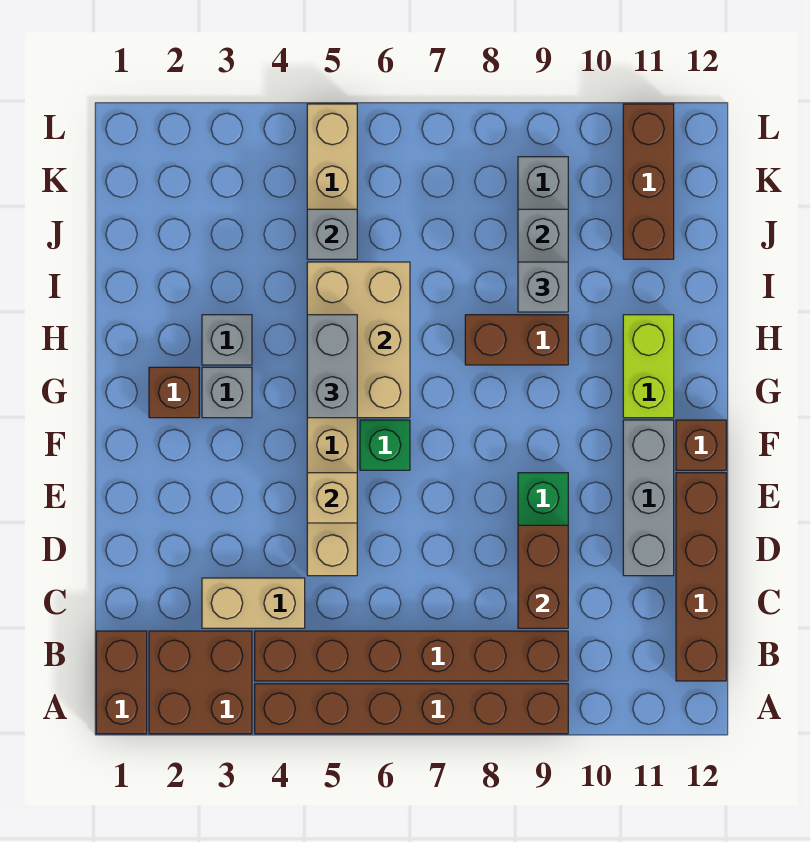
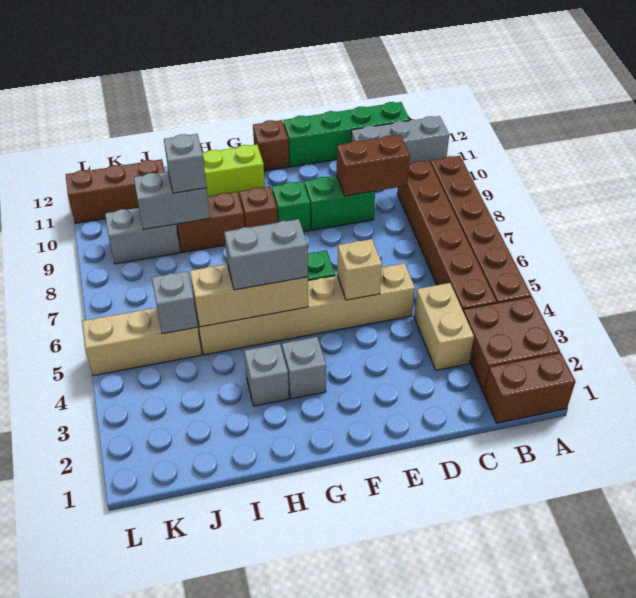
brown brick B12:E12 level 1 -> green brick B12:E12 level 1
grey brick D11:F11 level 1 -> grey brick A11:C11 level 1
none -> green brick F9 level 1
brown brick G2 level 1 -> brown brick G9 level 1
tan brick G5:I6 level 2 -> tan brick G5:I5 level 2
brown brick H8:H9 level 1 -> brown brick H9:I9 level 1

